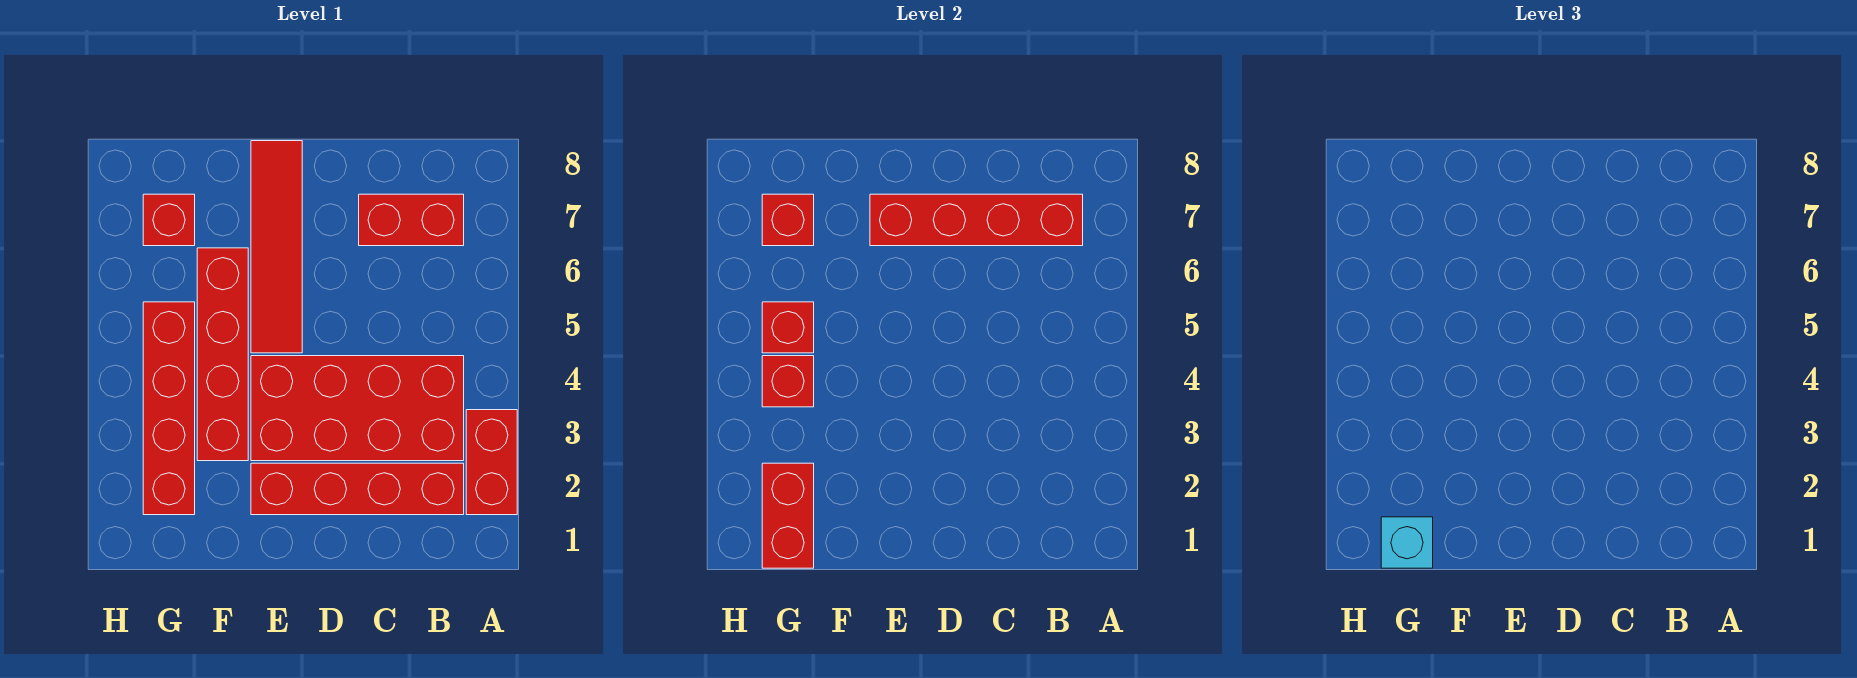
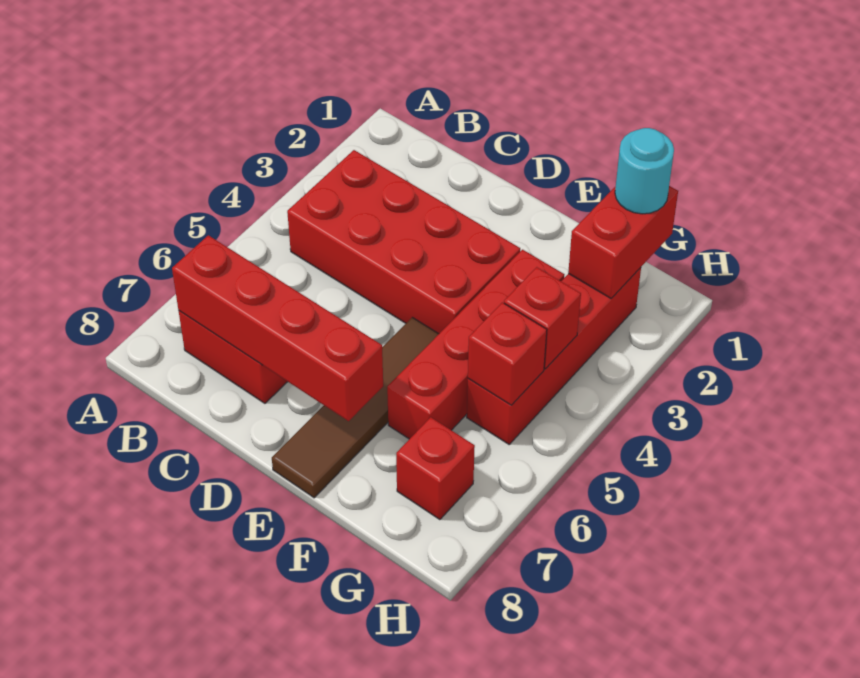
red brick A2:A3 level 1 -> none
red brick B2:E2 level 1 -> none
red tile E5:E8 level 1 -> brown tile E5:E8 level 1
cyan brick G1 level 3 -> cyan round brick G1 level 3
red brick G7 level 2 -> none

